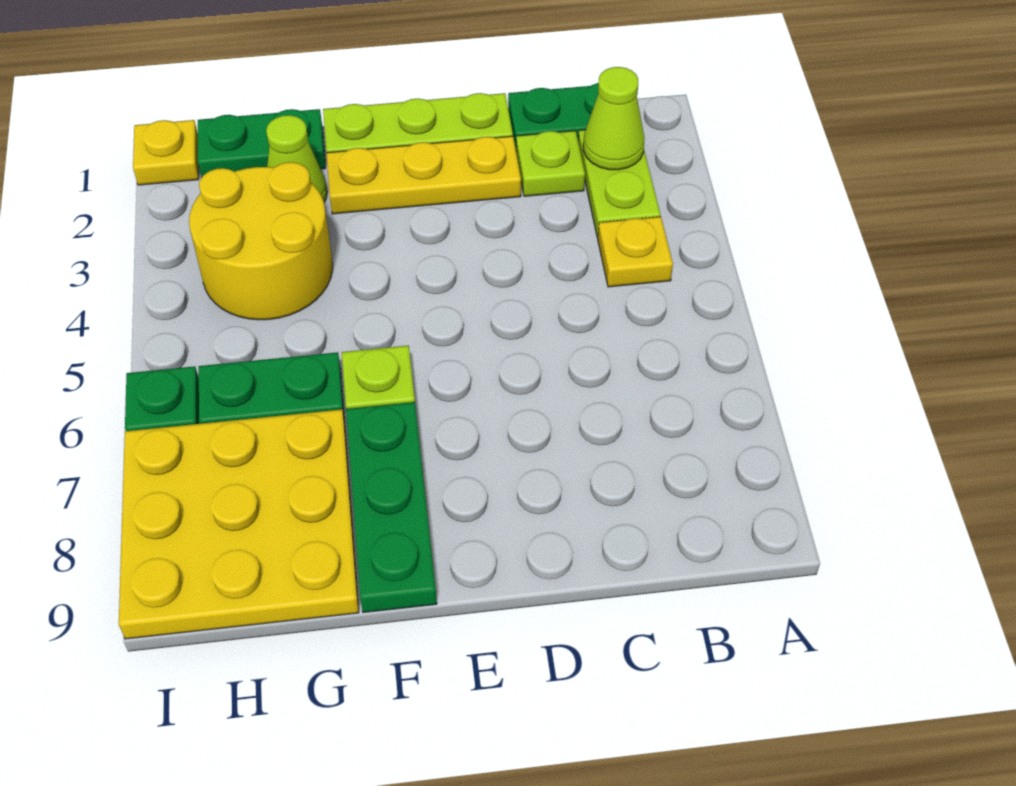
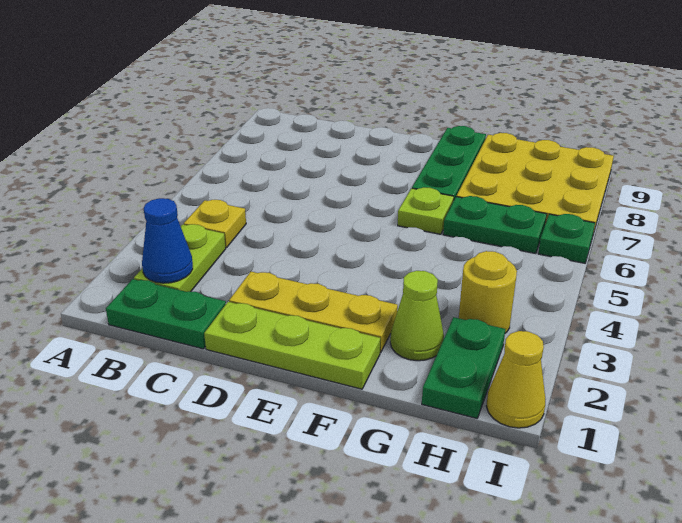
lime cone B2 level 2 -> blue cone B2 level 2
lime plate C2 level 1 -> none
green plate G1:H1 level 1 -> green plate H1:H2 level 1
yellow round brick G3:H4 level 1 -> yellow round brick H3 level 1
yellow plate I1 level 1 -> yellow cone I1 level 1

